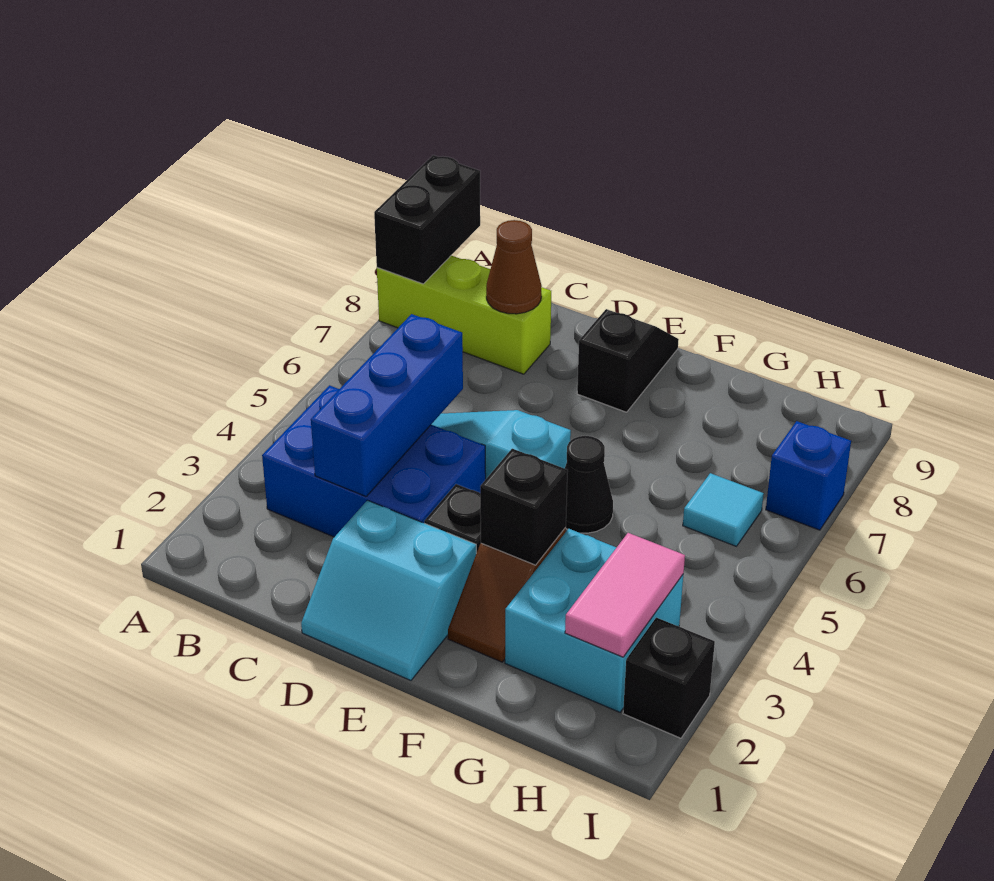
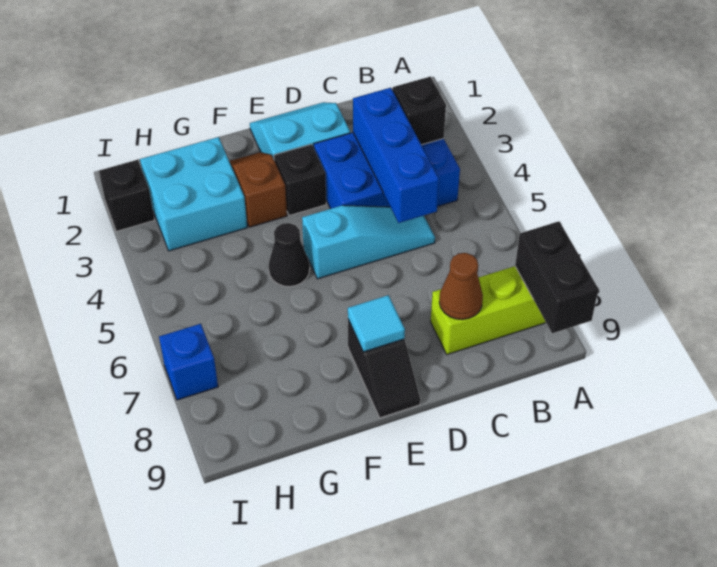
black brick F3 level 2 -> black brick B3 level 2
pink tile H2:H3 level 2 -> none
cyan tile H6 level 1 -> cyan tile E8 level 2

